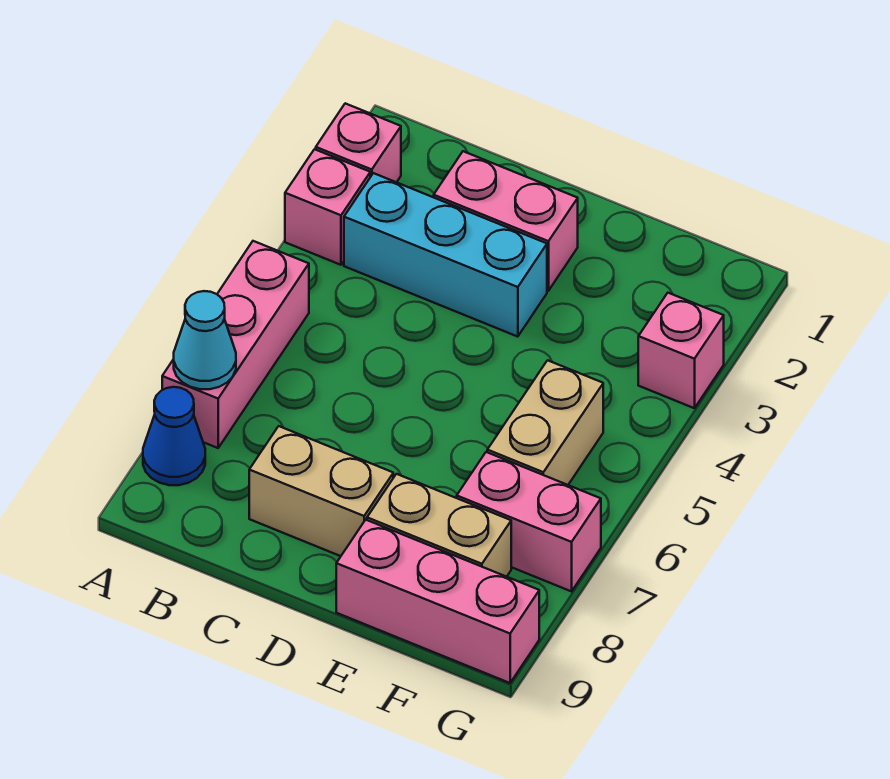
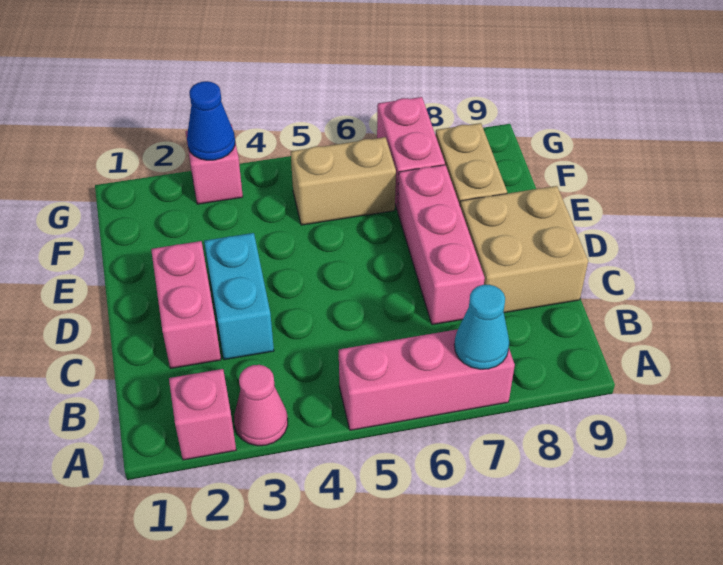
pink brick A3 level 1 -> pink cone A3 level 1
blue cone A8 level 1 -> blue cone G3 level 2
cyan brick B3:D3 level 1 -> cyan brick C3:D3 level 1
tan brick C8:D8 level 1 -> tan brick C8:D9 level 1
pink brick E9:G9 level 1 -> pink brick C7:E7 level 1

